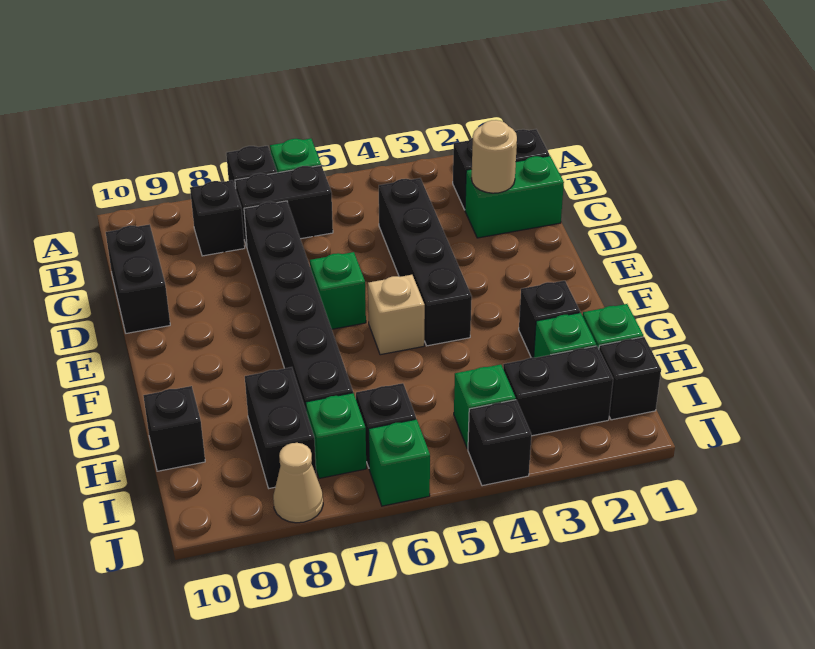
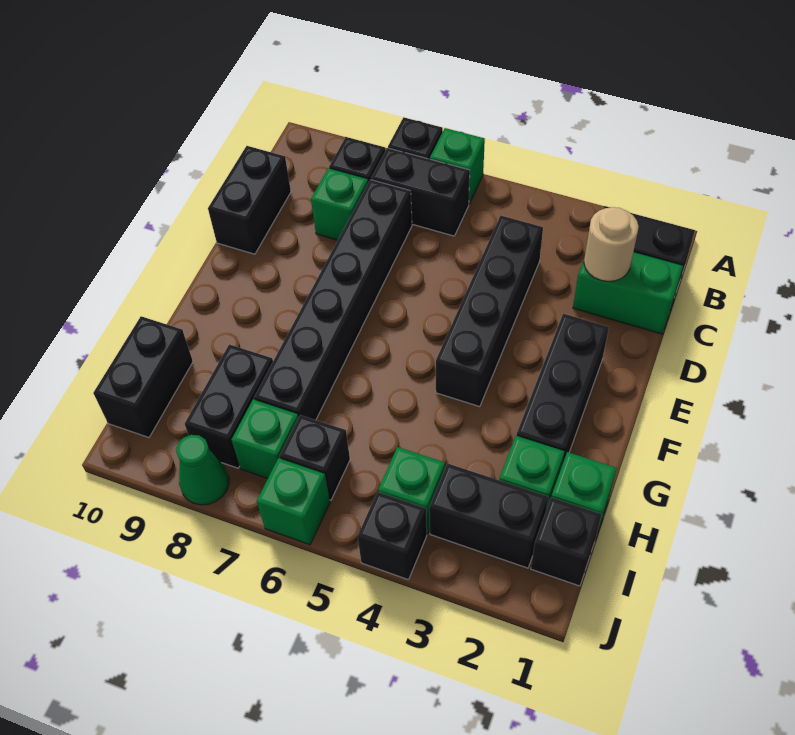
green brick E6 level 1 -> green brick C8 level 1
tan brick F5 level 1 -> none
black brick G2 level 1 -> black brick E2:G2 level 1
black brick H10 level 1 -> black brick H10:I10 level 1
tan cone J8 level 1 -> green cone J8 level 1

